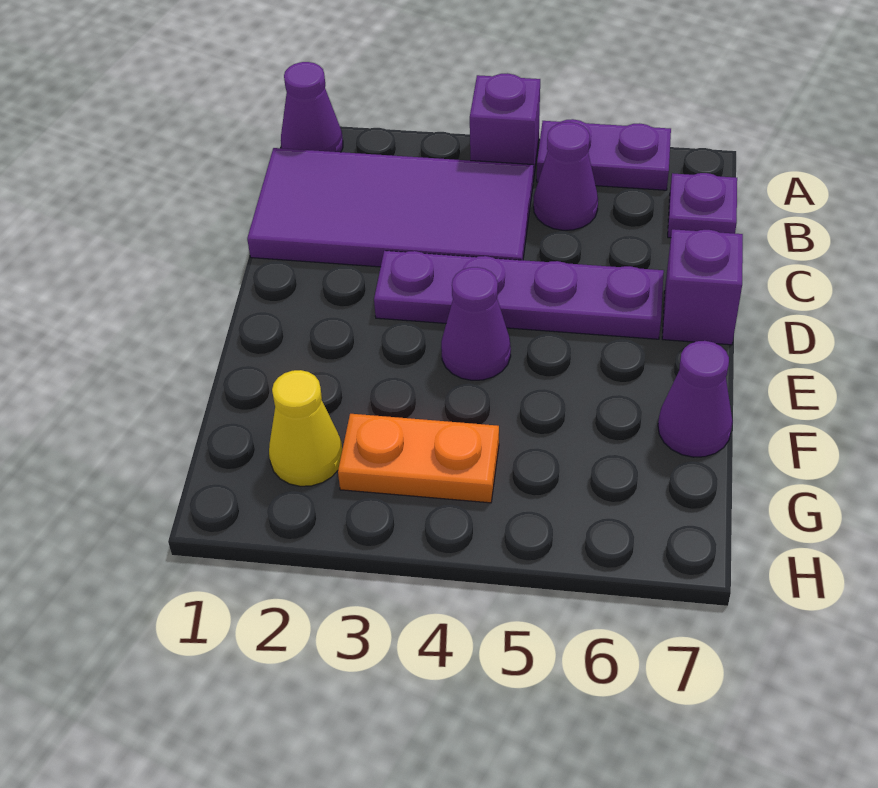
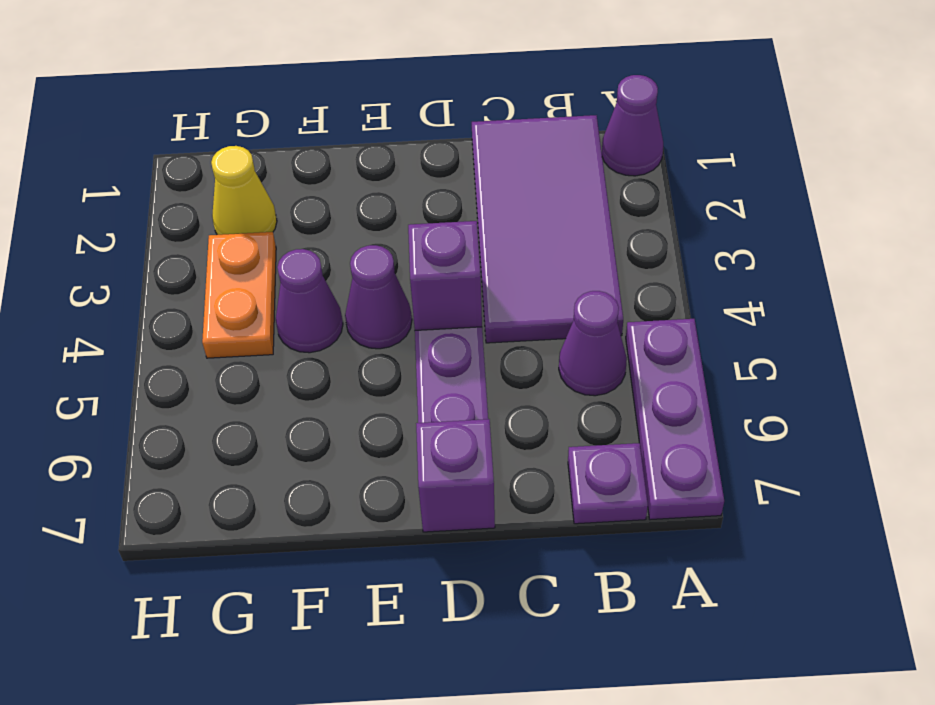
purple brick A4 level 1 -> purple brick D4 level 2
purple plate A5:A6 level 1 -> purple plate A5:A7 level 1
purple cone F7 level 1 -> purple cone F4 level 1

